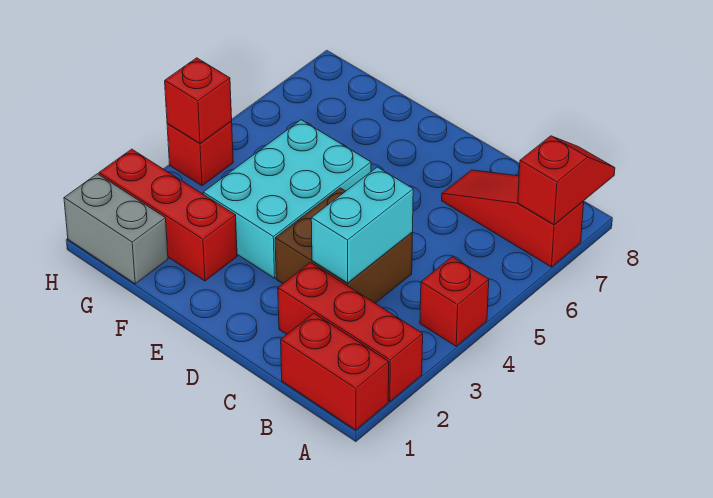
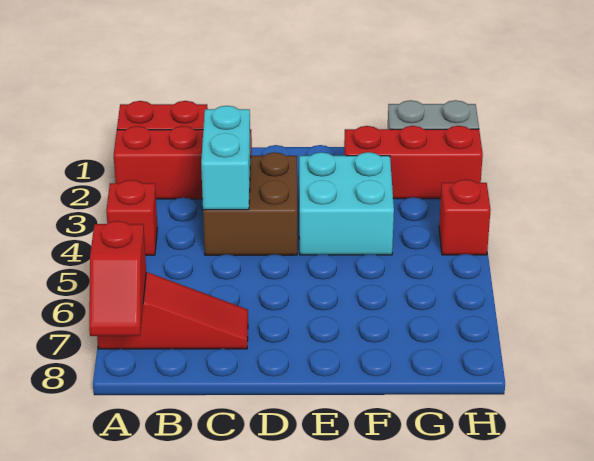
cyan brick E3:F5 level 1 -> cyan brick E3:F4 level 1
red brick H4 level 2 -> none

